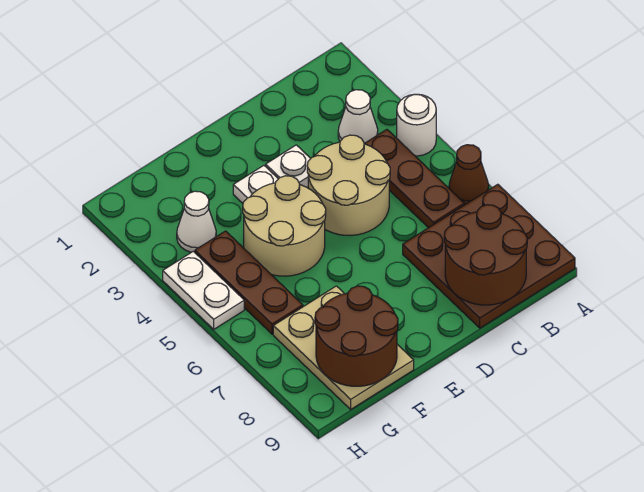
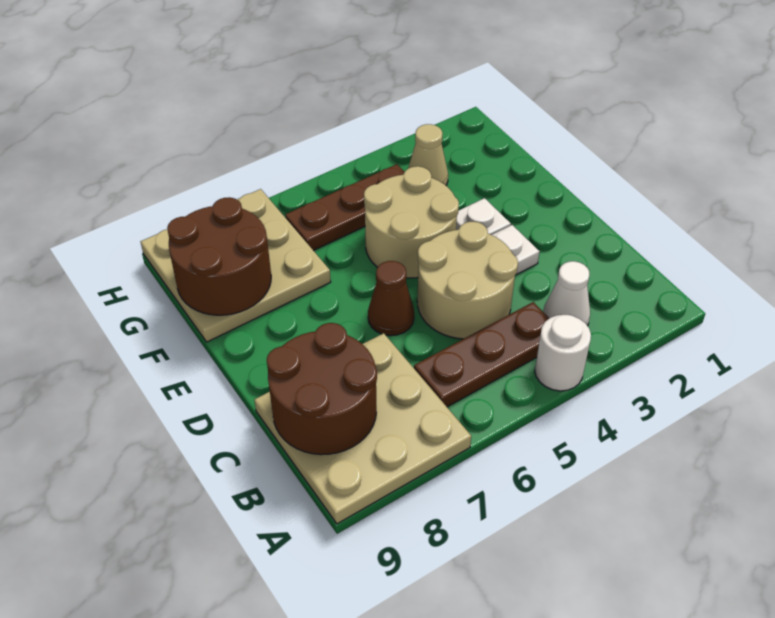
brown cone A6 level 1 -> brown cone D6 level 1
brown plate A7:C9 level 1 -> tan plate A7:C9 level 1
tan plate F7:G9 level 1 -> tan plate F7:H9 level 1
white cone G3 level 1 -> tan cone G3 level 1
white plate H4:H5 level 1 -> none

